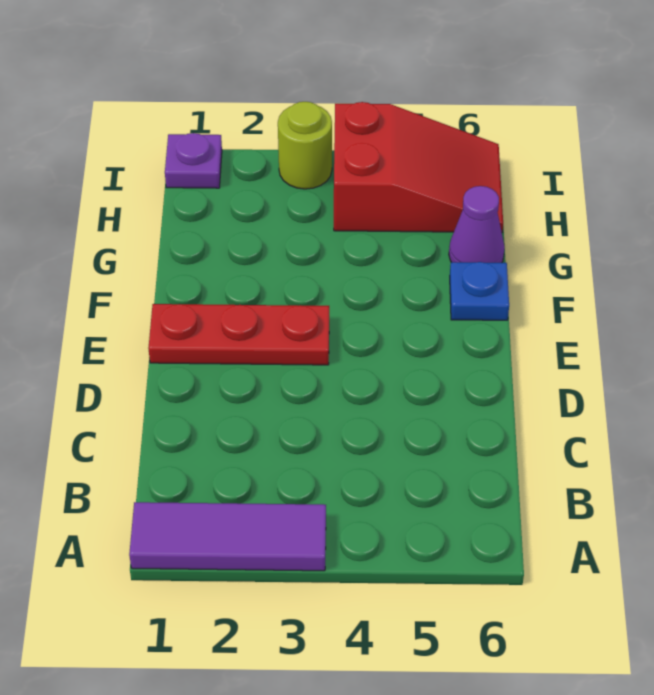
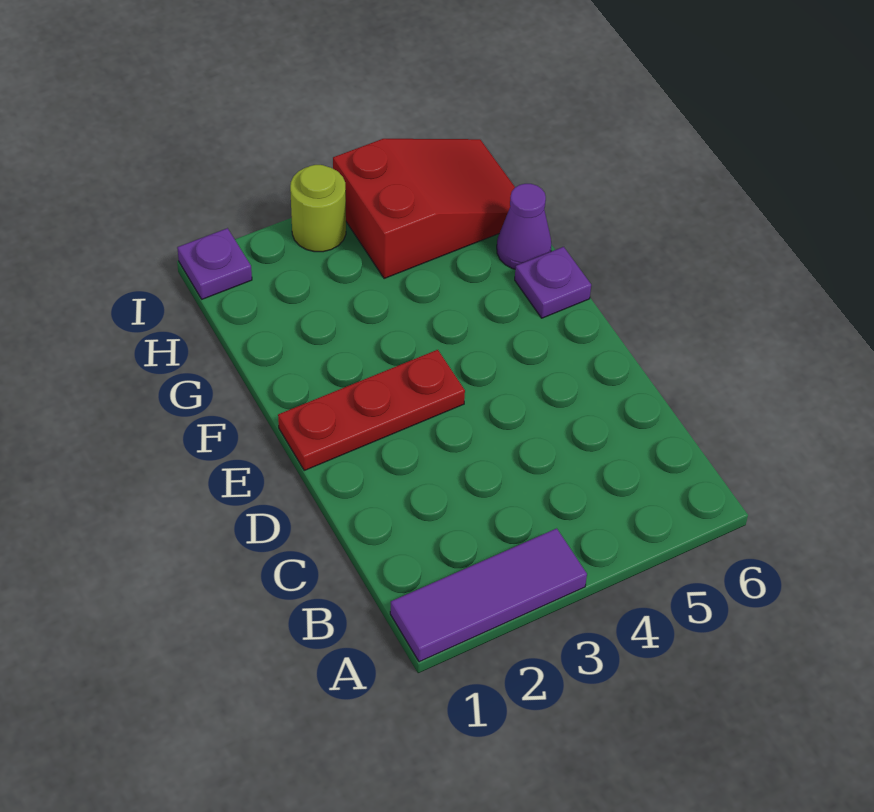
blue plate F6 level 1 -> purple plate F6 level 1

